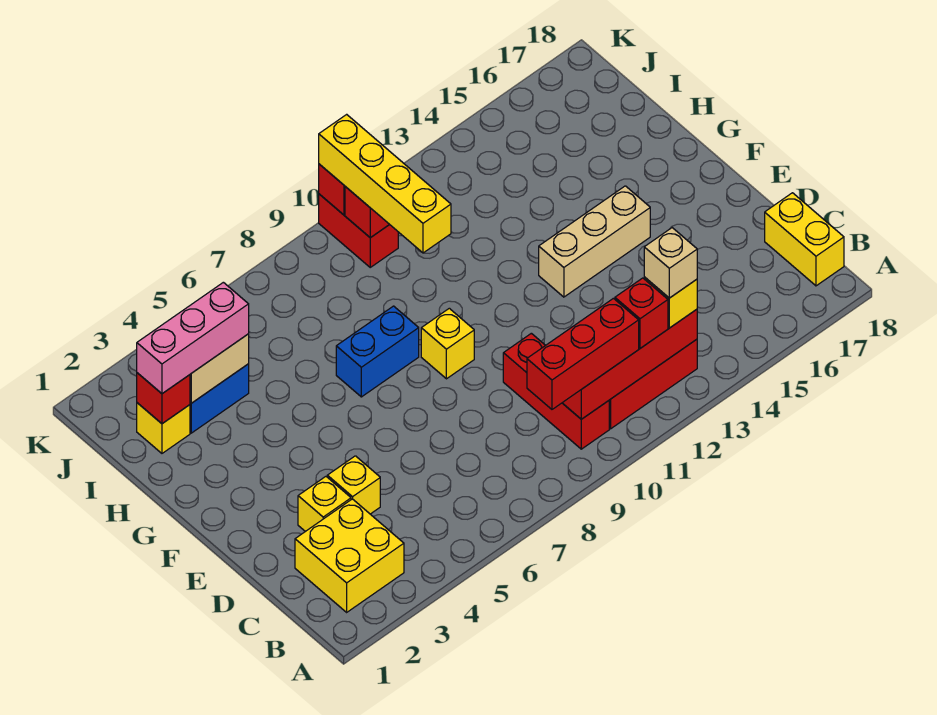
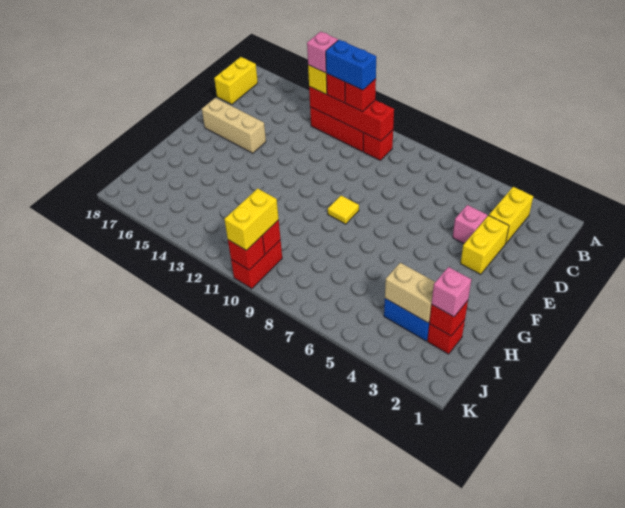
yellow brick B2:C3 level 1 -> yellow brick B3:C3 level 1
red brick B9:B11 level 3 -> red brick B11 level 3
red brick B10:D10 level 1 -> red brick B10 level 1
tan brick B13 level 4 -> pink brick B13 level 4
yellow brick D3 level 1 -> yellow brick D3:E3 level 1
yellow brick D4 level 1 -> pink brick D4 level 1
yellow brick F9 level 1 -> yellow tile F9 level 1
tan brick F13:F15 level 1 -> tan brick E15:E17 level 1
blue brick G7:G8 level 1 -> blue brick B11:B12 level 4
yellow brick H10:K10 level 3 -> yellow brick J10:K10 level 3
yellow brick I2 level 1 -> red brick I2 level 1
pink brick I2:I4 level 3 -> pink brick I2 level 3

